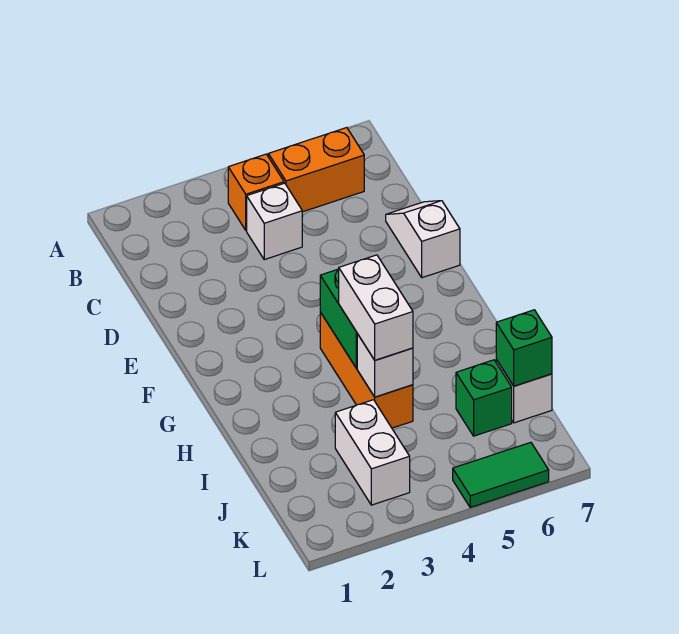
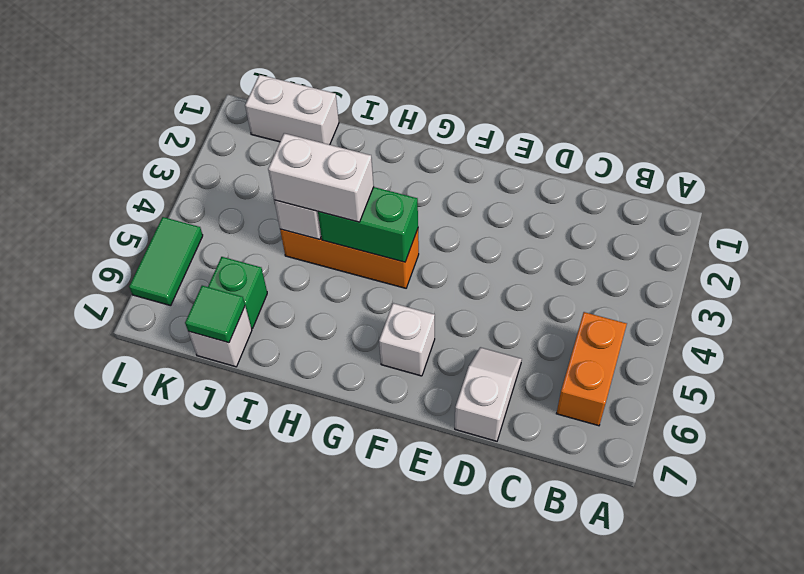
orange brick B4 level 1 -> none
white brick C4 level 1 -> white brick F6 level 1
white slope D7:E7 level 1 top E -> white slope D6:D7 level 1 top 7
white brick J3:K3 level 1 -> white brick J1:K1 level 1
green brick J7 level 2 -> green tile J7 level 2

